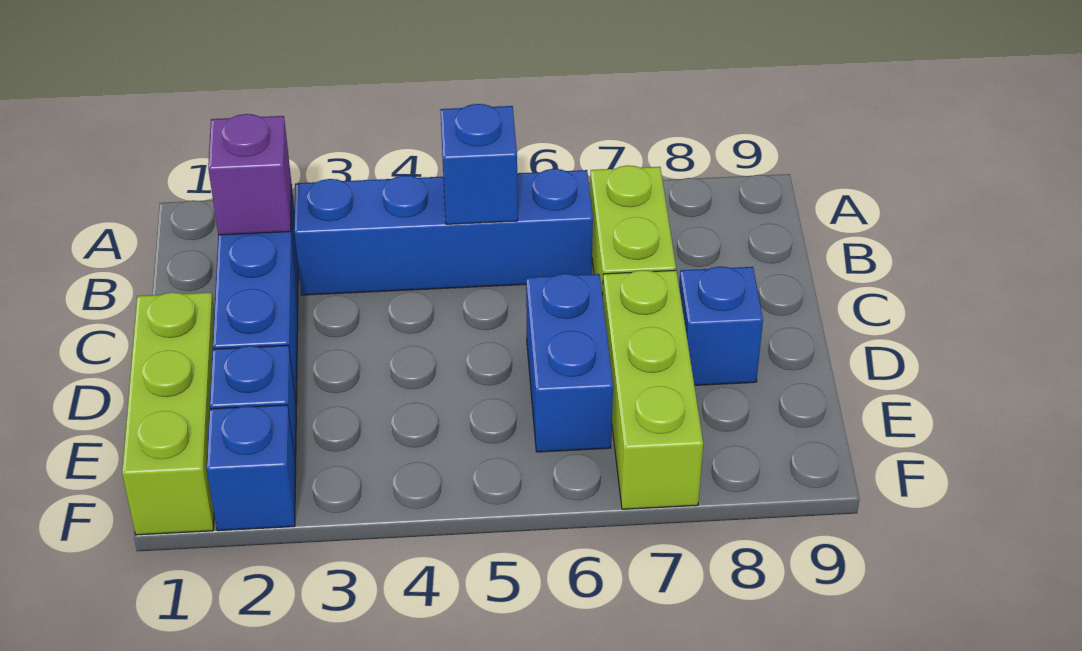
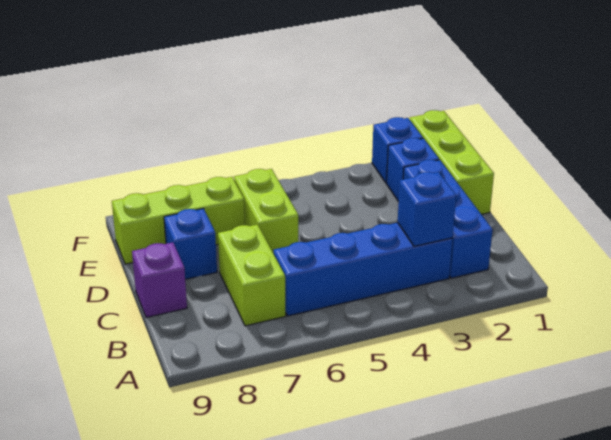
purple brick B2 level 2 -> purple brick C9 level 1
blue brick B5 level 2 -> blue brick B3 level 2
blue brick D6:E6 level 1 -> lime brick D6:E6 level 1
lime brick D7:F7 level 1 -> lime brick E7:E9 level 1

